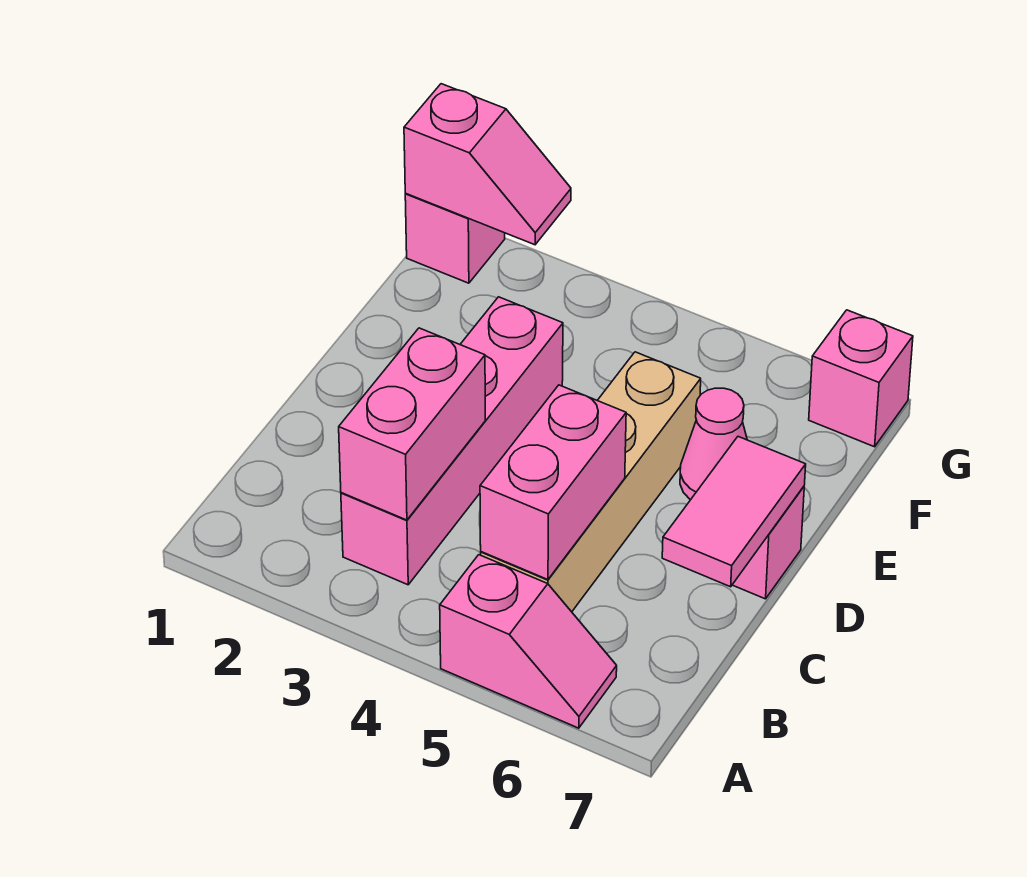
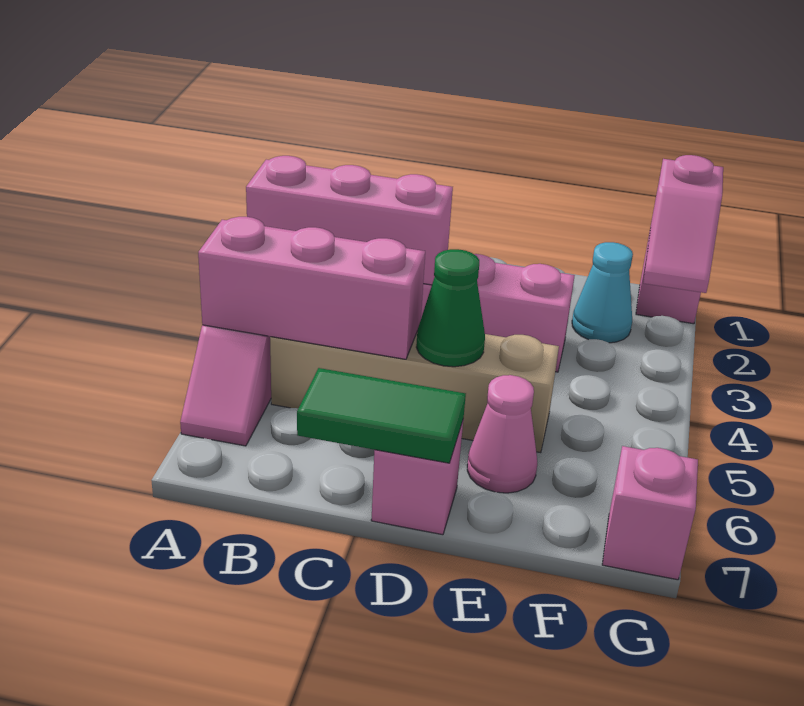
pink brick B3:C3 level 2 -> pink brick A3:C3 level 2
pink brick B5:C5 level 2 -> pink brick A5:C5 level 2
pink tile C7:D7 level 2 -> green tile C7:D7 level 2
none -> green cone D5 level 2
none -> cyan cone F2 level 1

